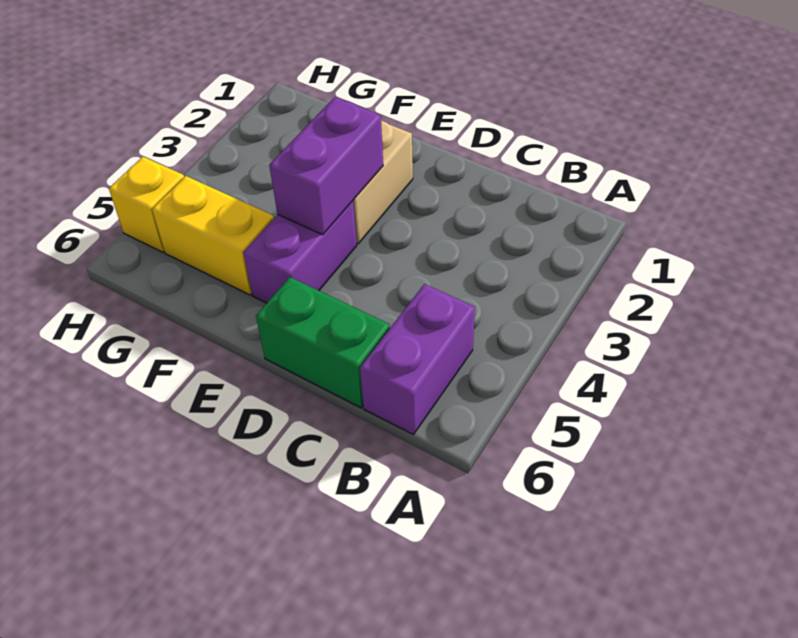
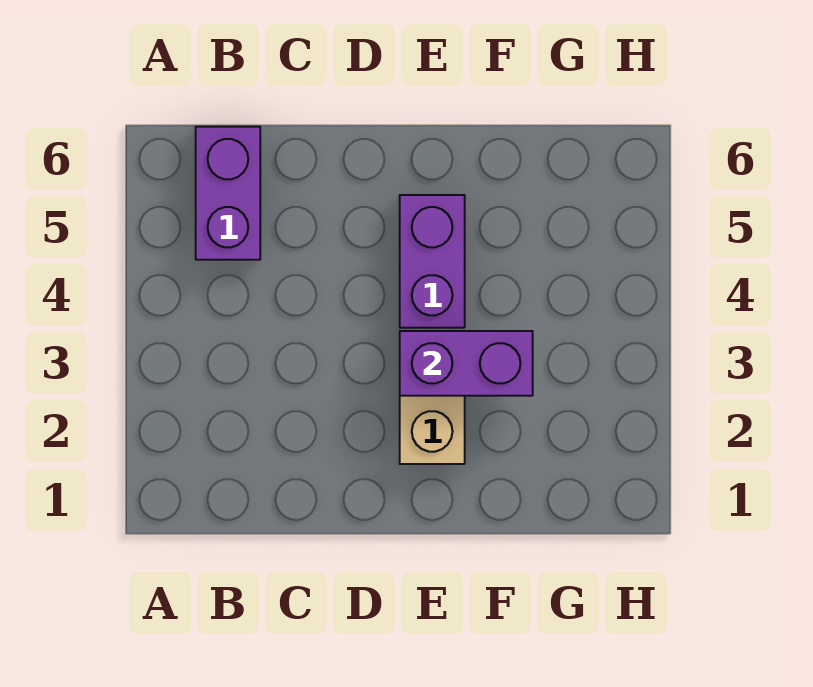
green brick C6:D6 level 1 -> none
purple brick E3:E4 level 2 -> purple brick E3:F3 level 2
yellow brick F5:G5 level 1 -> none
yellow brick H5 level 1 -> none

